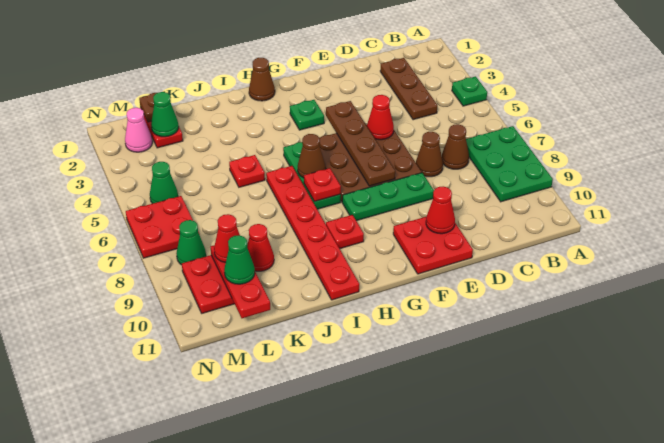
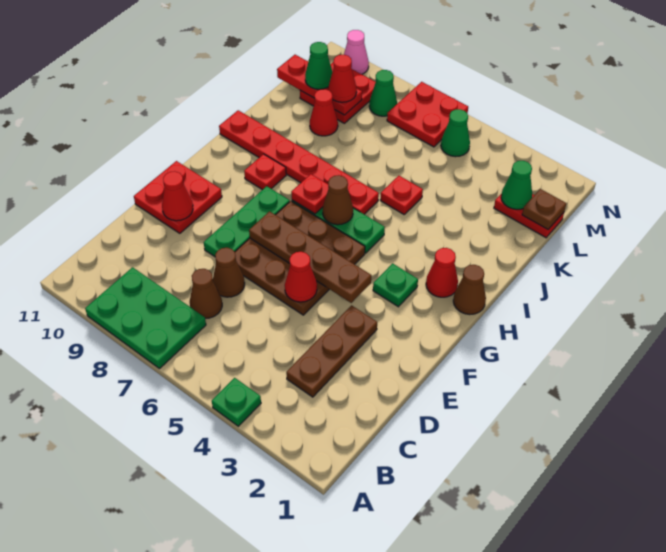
brown plate C2:C4 level 1 -> brown plate C3:E3 level 1
none -> red cone H2 level 1
pink cone M2 level 1 -> pink cone N10 level 1

